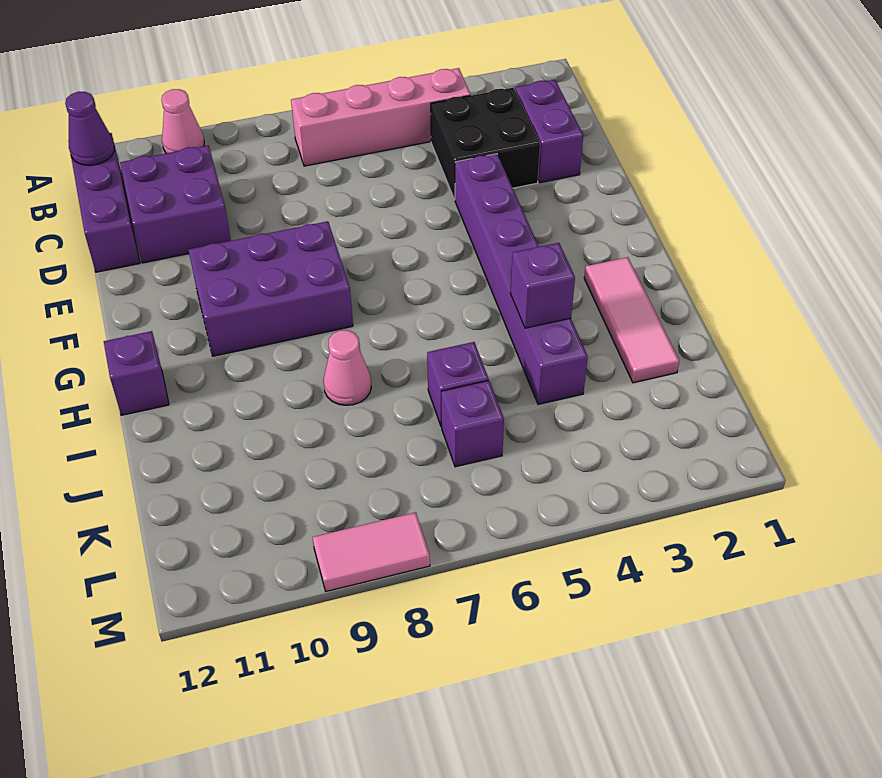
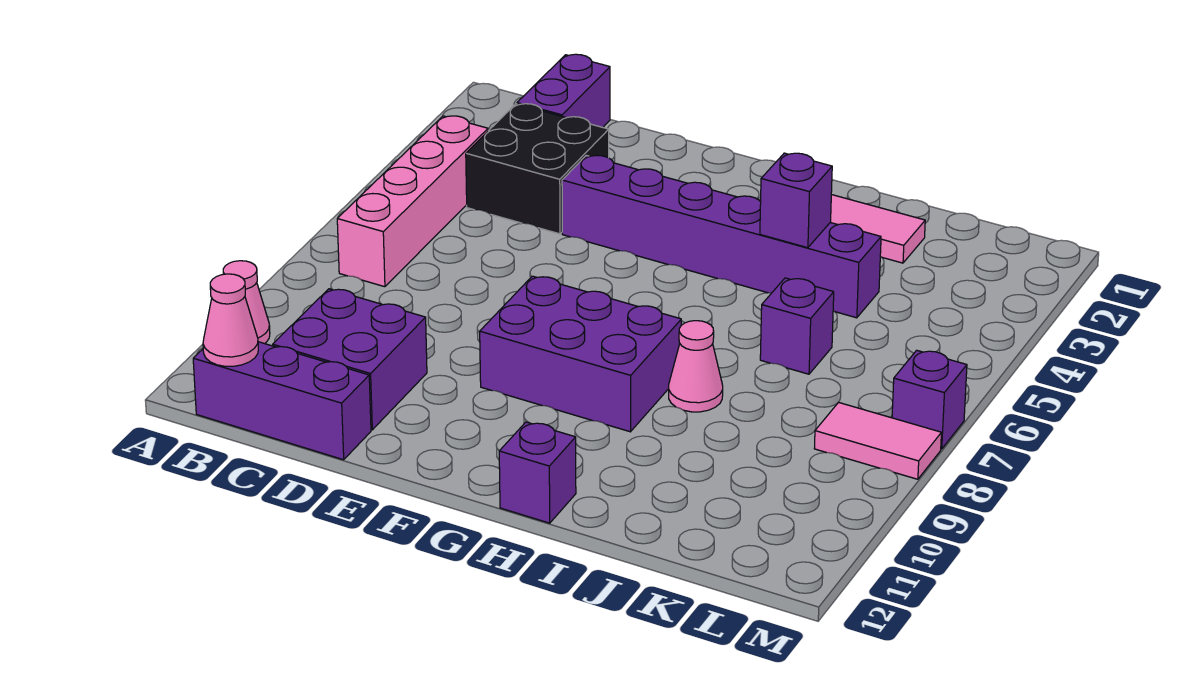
purple cone B12 level 2 -> pink cone B12 level 2
purple brick C2:D2 level 1 -> purple brick C1:C2 level 1
purple brick F8:G10 level 1 -> purple brick F8:H9 level 1
purple brick K6 level 1 -> purple brick M7 level 1
pink tile M8:M9 level 1 -> pink tile L8:M8 level 1

